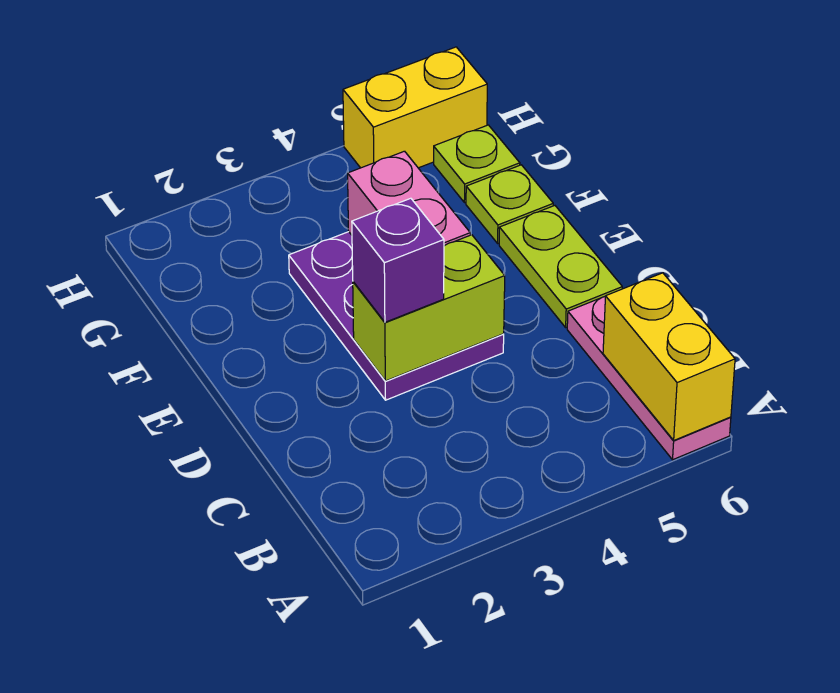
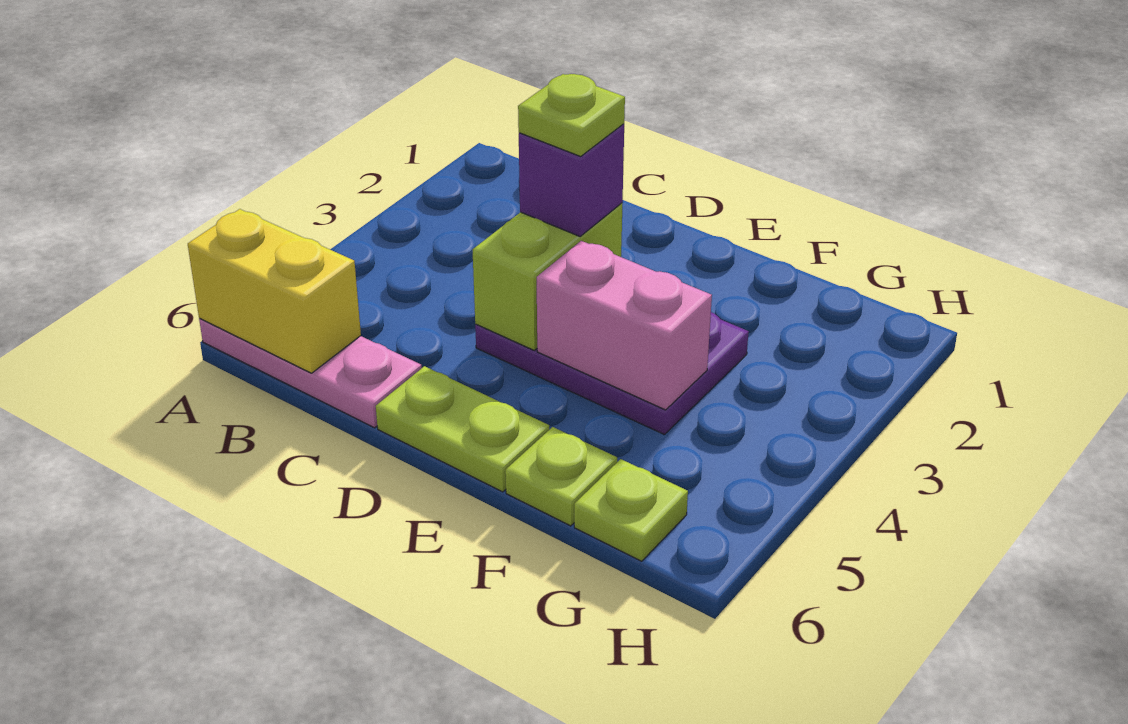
none -> lime plate D3 level 4
yellow brick H5:H6 level 1 -> none

